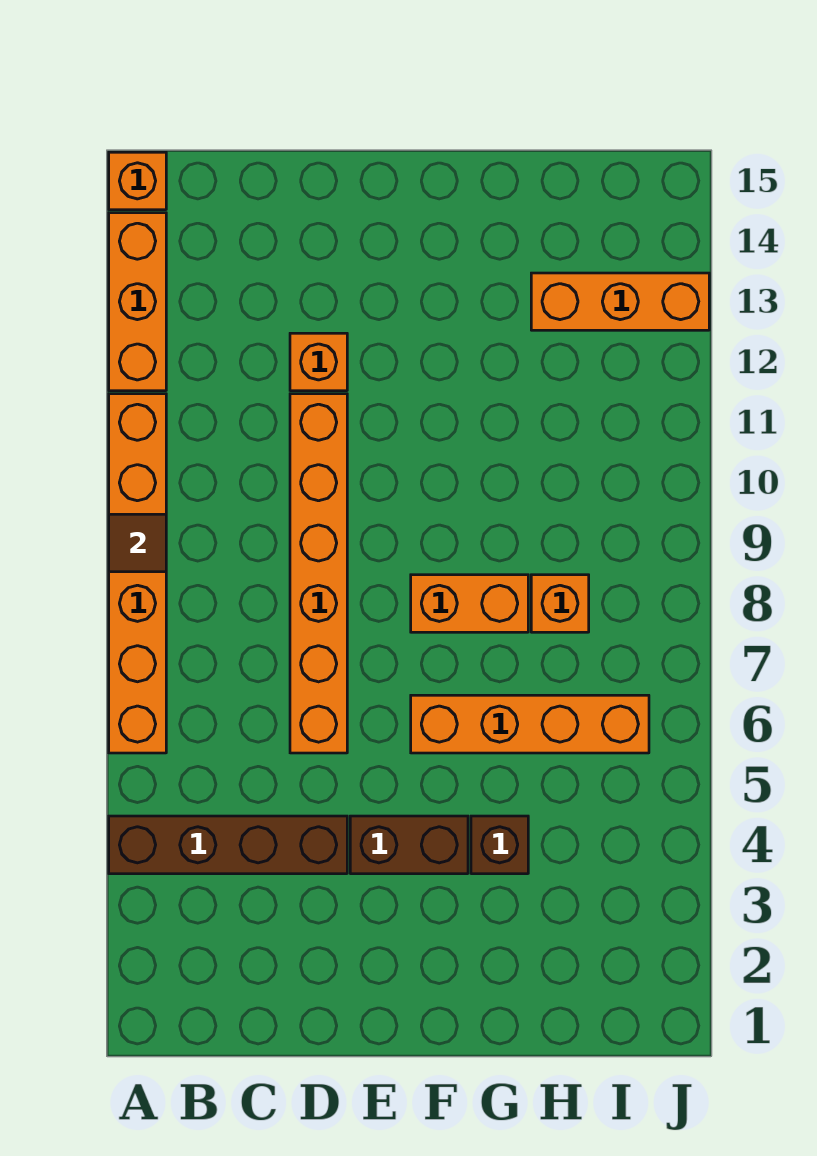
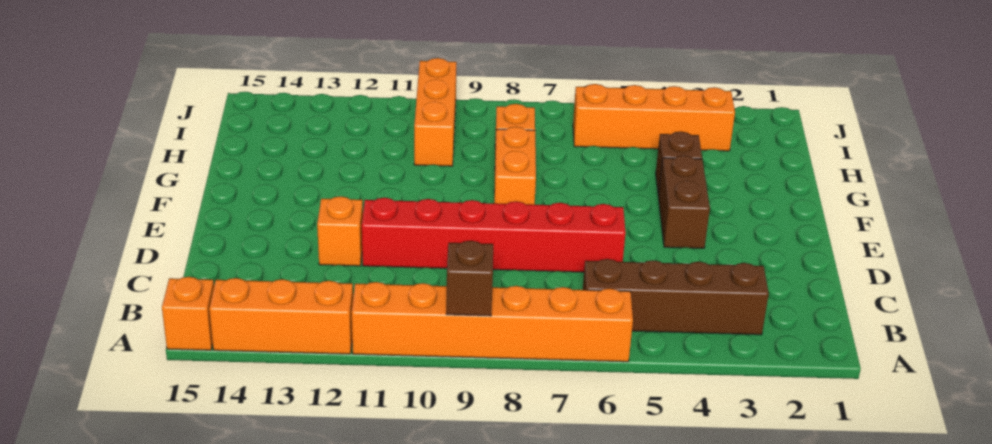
brown brick A4:D4 level 1 -> brown brick B3:B6 level 1
brown tile A9 level 2 -> brown brick A9 level 2
orange brick D6:D11 level 1 -> red brick D6:D11 level 1
orange brick F6:I6 level 1 -> orange brick I3:I6 level 1
orange brick H13:J13 level 1 -> orange brick H10:J10 level 1

